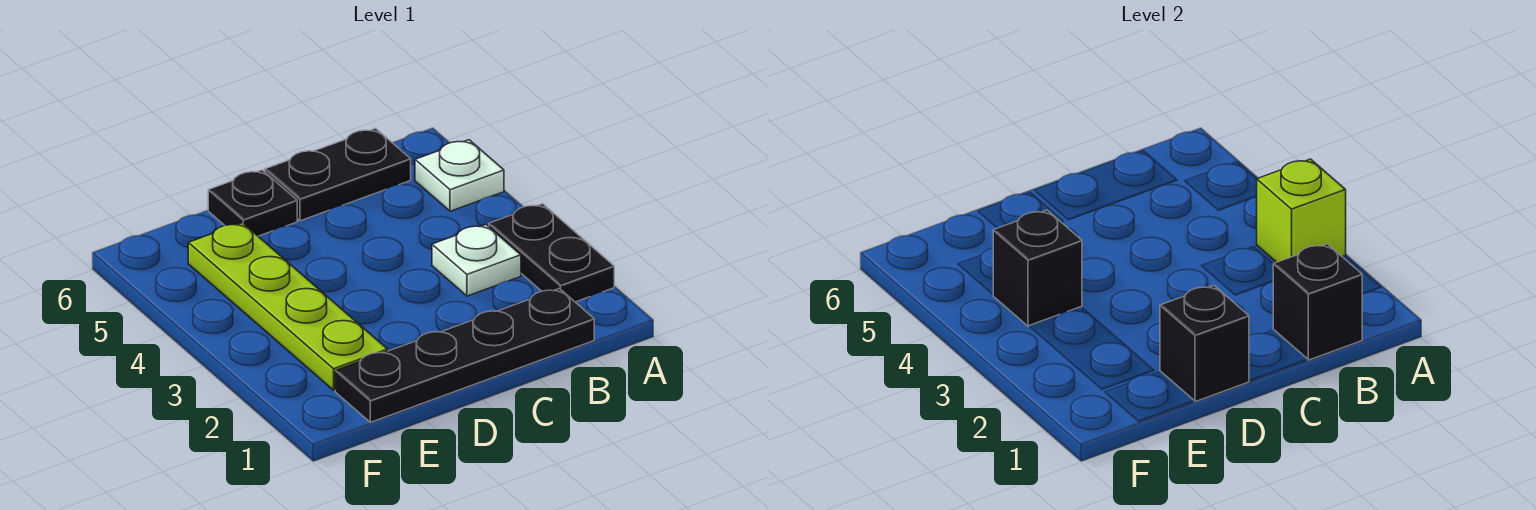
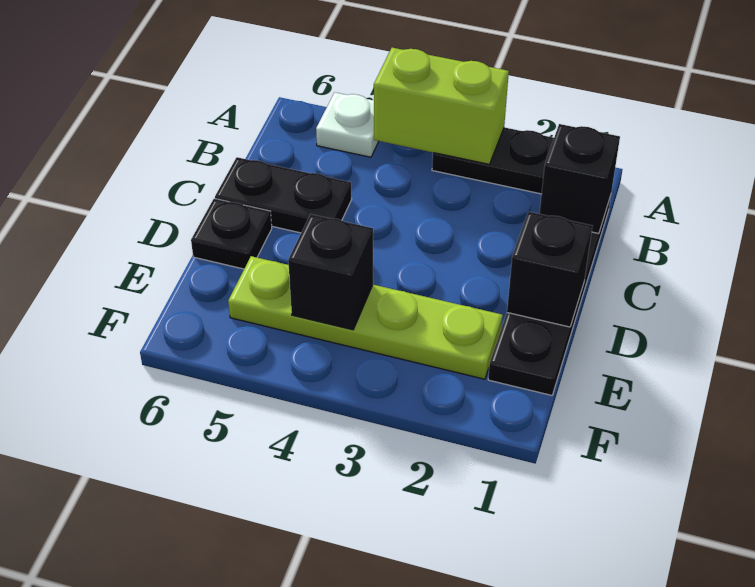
lime brick A3 level 2 -> lime brick A3:A4 level 2
white plate B3 level 1 -> none
black plate B6:C6 level 1 -> black plate C5:C6 level 1

